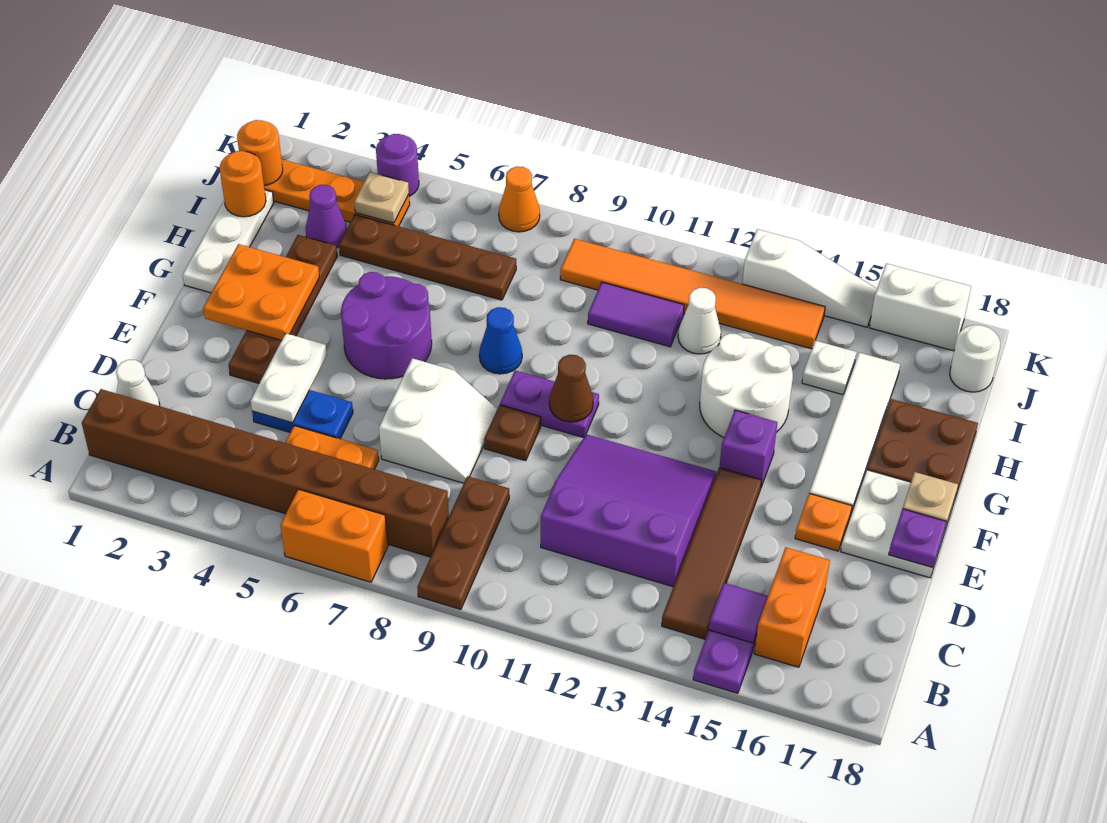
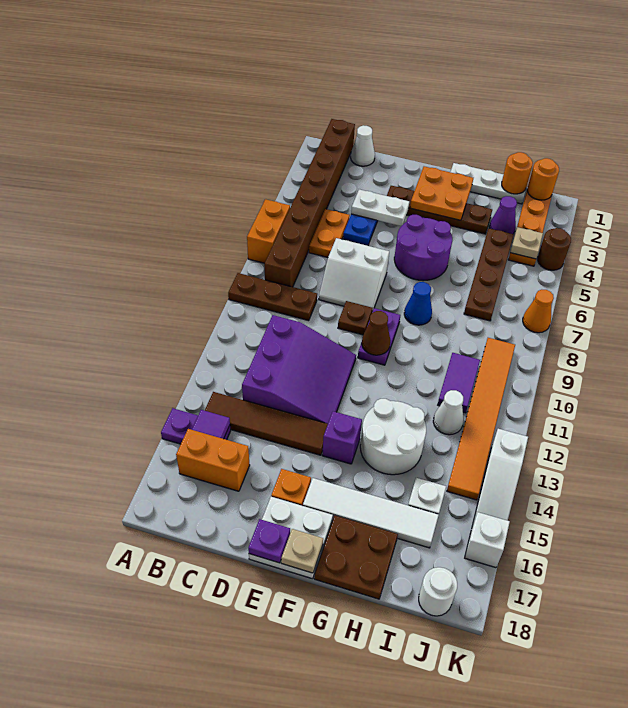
purple round brick K4 level 1 -> brown round brick K4 level 1
white brick K16:K17 level 1 -> white brick K16 level 1

